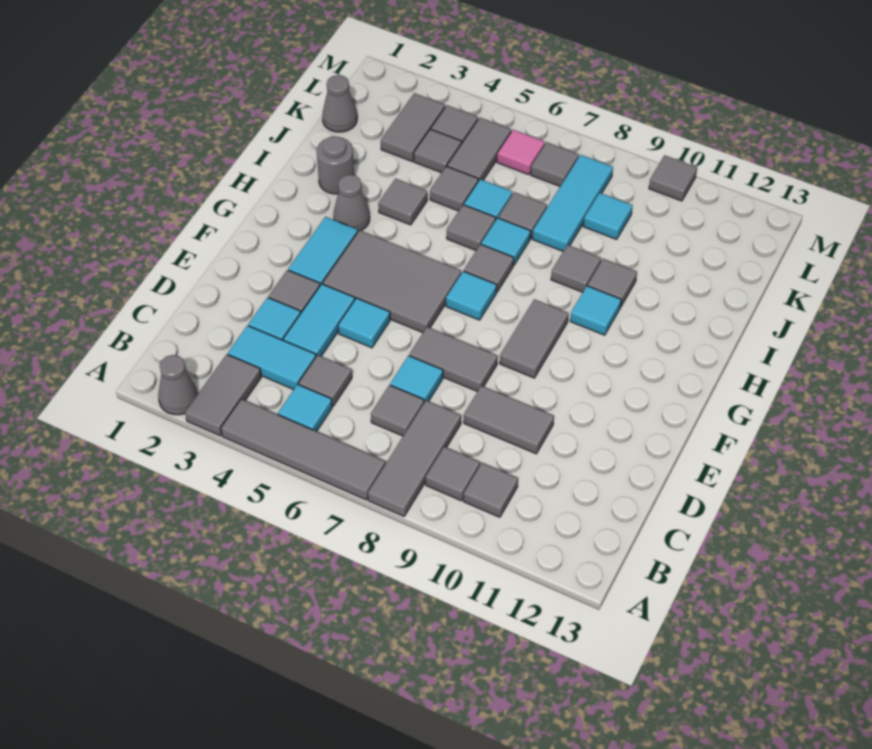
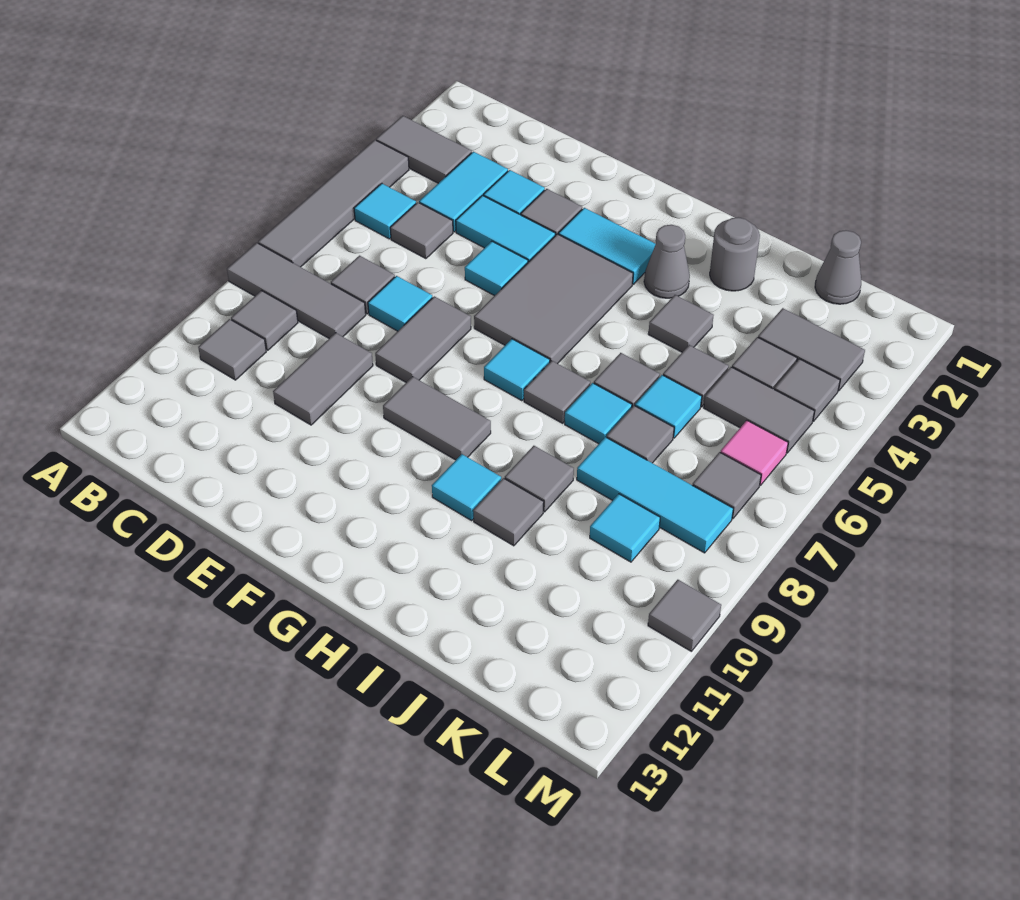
grey cone A2 level 1 -> none

